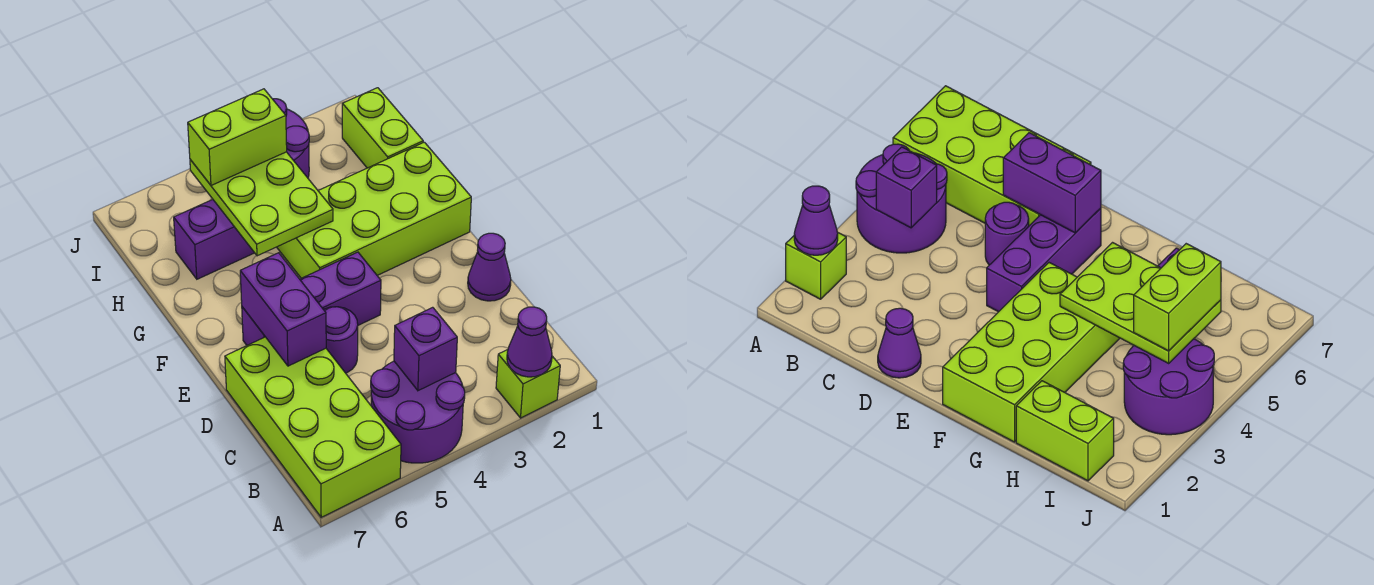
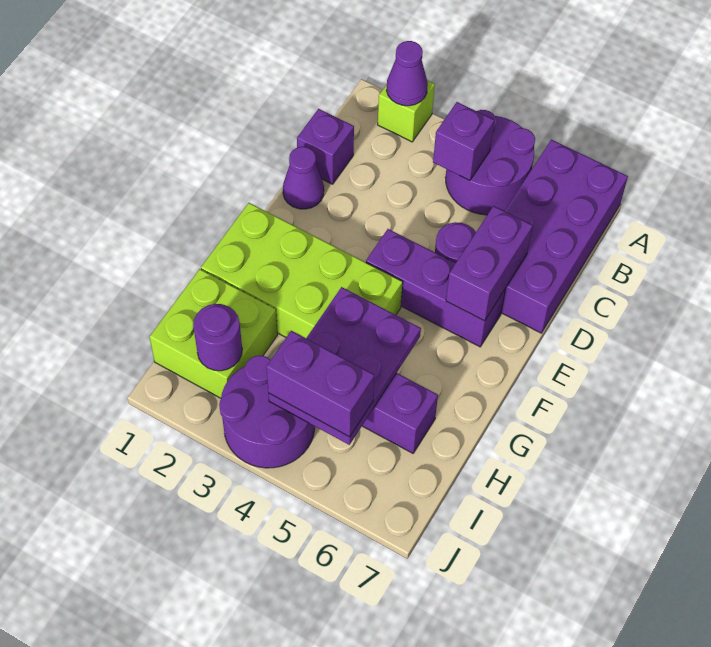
lime brick A6:D7 level 1 -> purple brick A6:D7 level 1
none -> purple brick C1 level 1
lime plate G4:I5 level 2 -> purple plate G4:I5 level 2
lime brick H1:I1 level 1 -> lime brick H1:I2 level 1
none -> purple round brick I2 level 2
lime brick I4:I5 level 3 -> purple brick I4:I5 level 3

